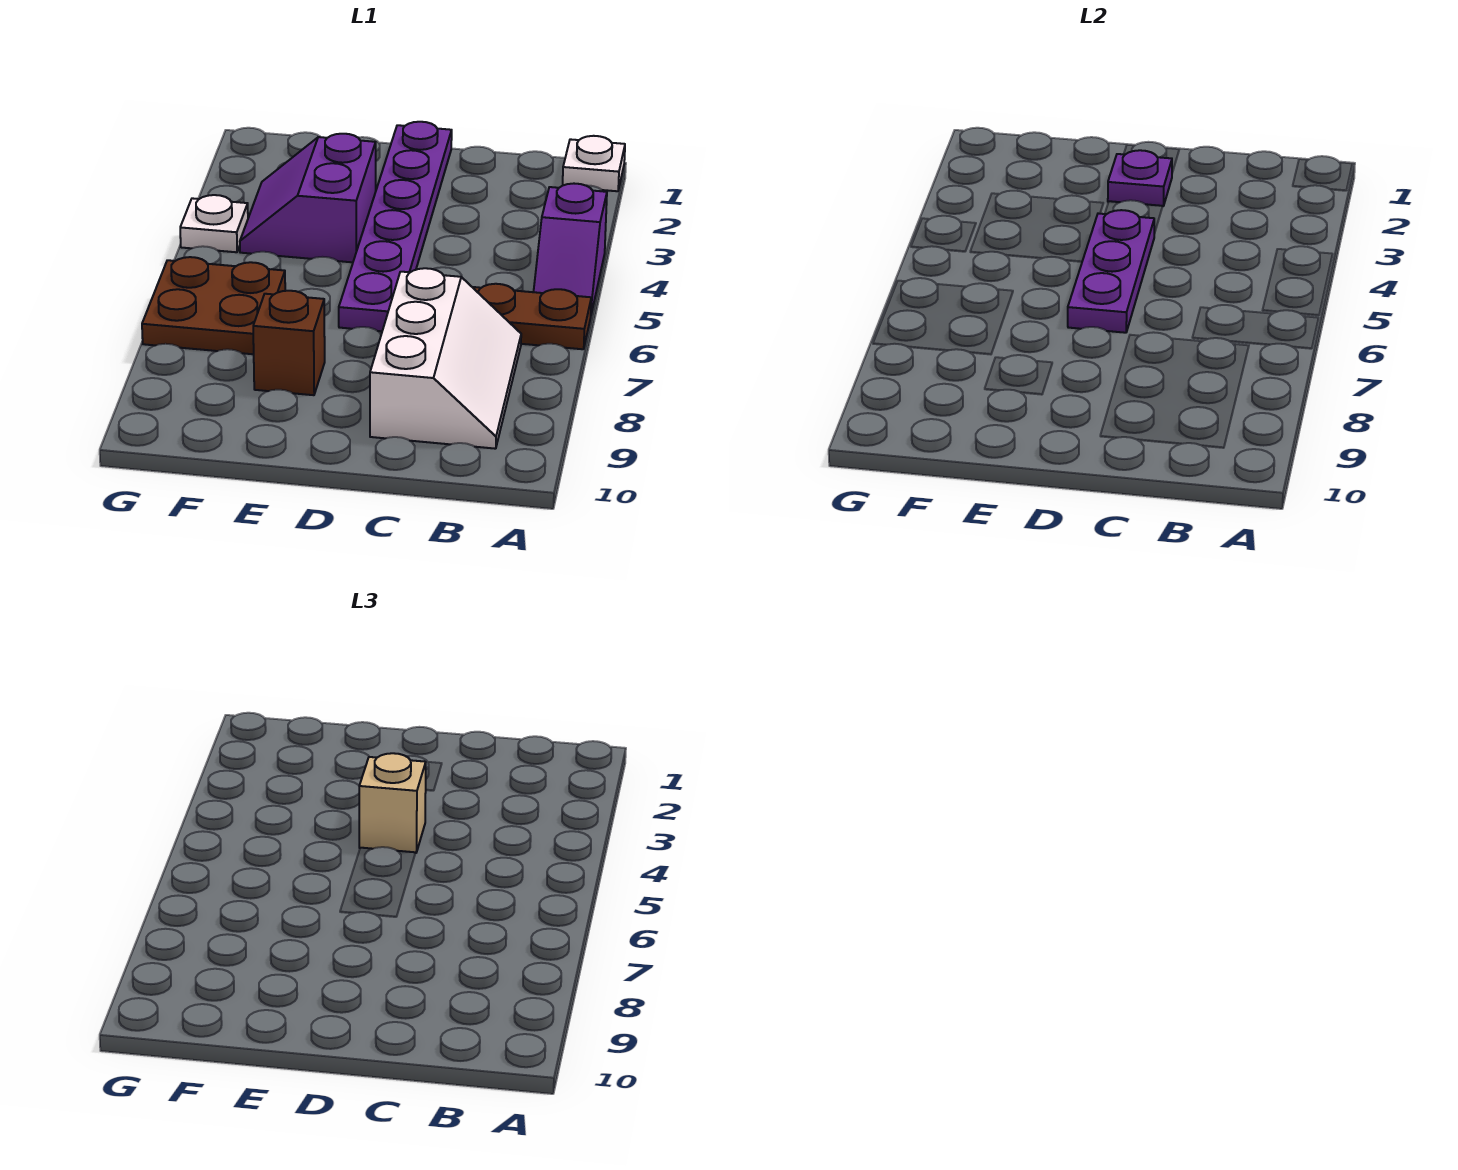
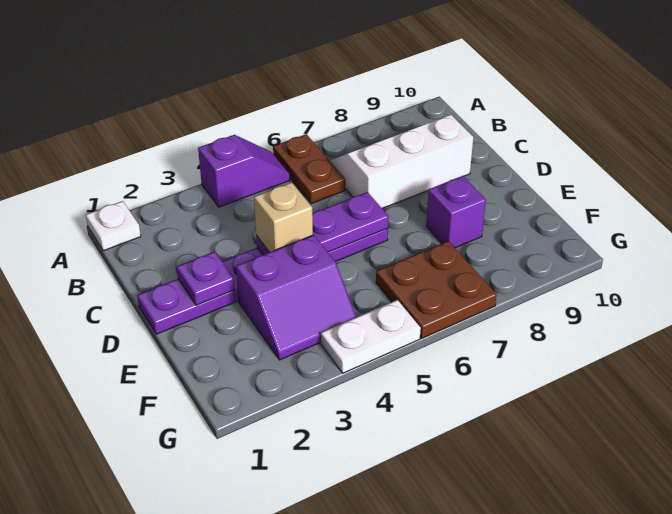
brown brick E8 level 1 -> purple brick E8 level 1
white plate G4 level 1 -> white plate G4:G5 level 1

